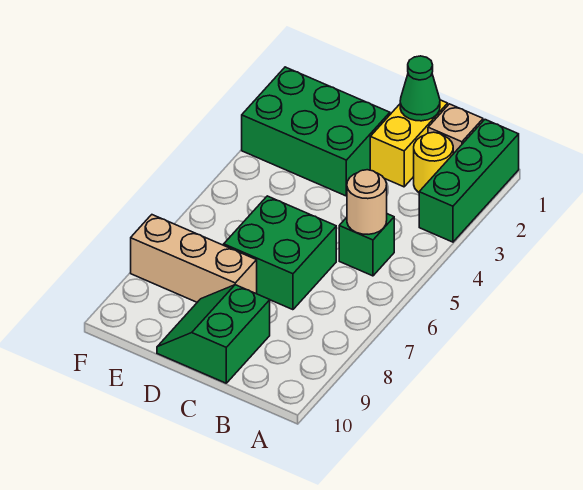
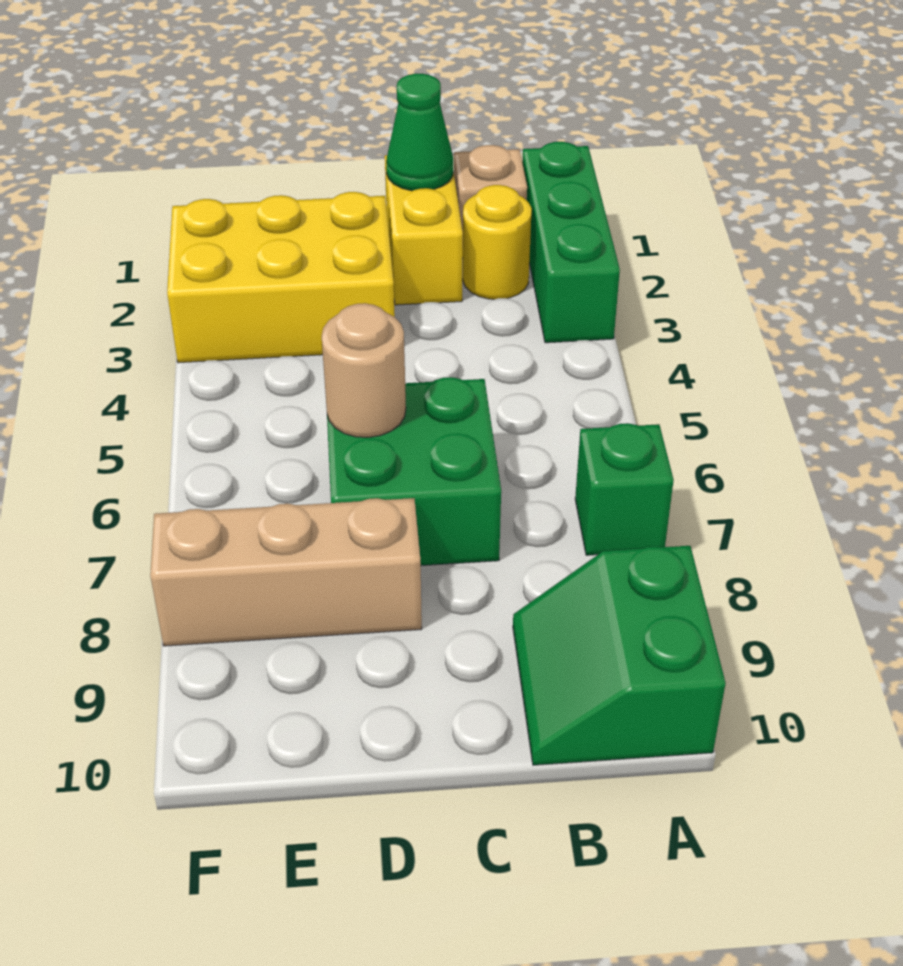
green brick B5 level 1 -> green brick A7 level 1
tan round brick B5 level 2 -> tan round brick D6 level 2
green slope C9:D10 level 1 top C -> green slope A9:B10 level 1 top A
green brick D2:F3 level 1 -> yellow brick D2:F3 level 1

